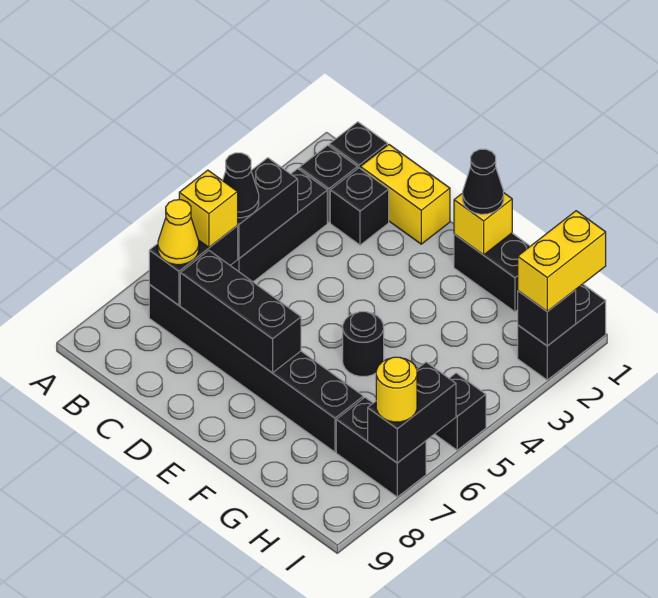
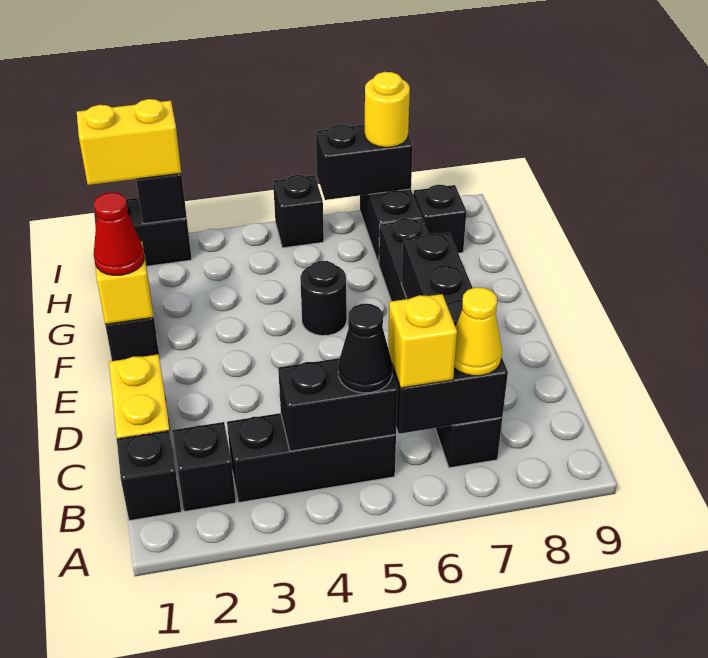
black brick C2 level 1 -> black brick H8 level 1
black cone F1 level 3 -> red cone F1 level 3

